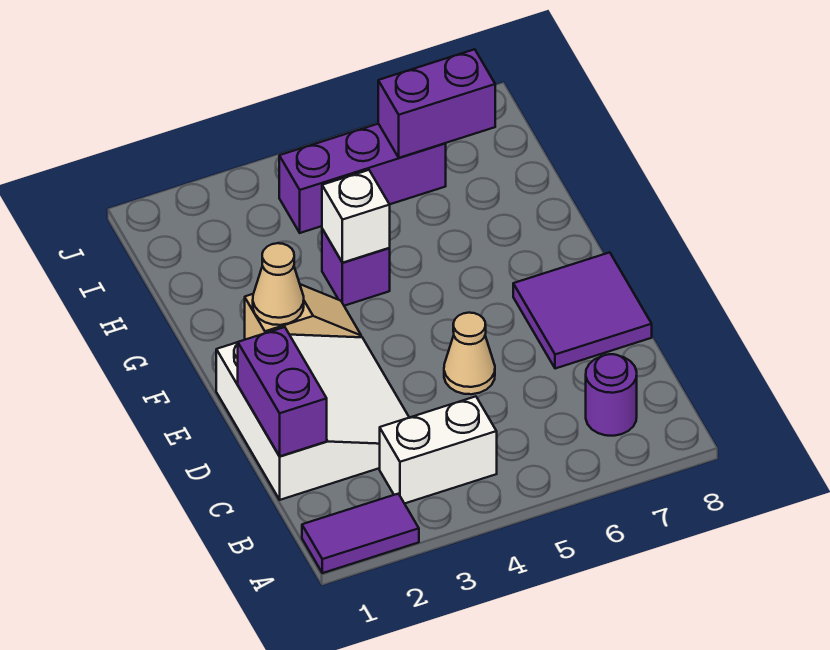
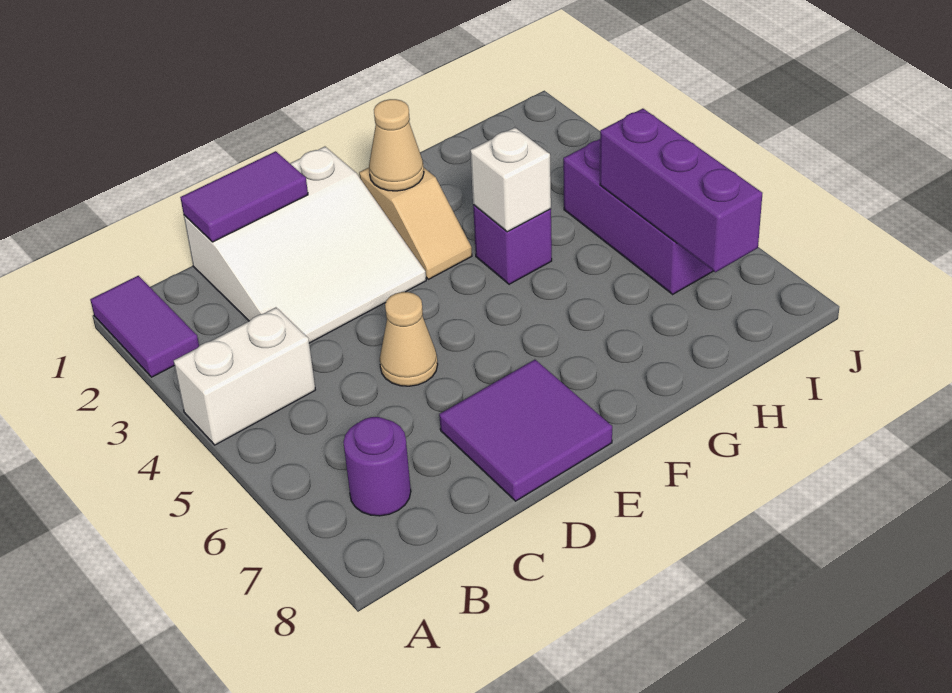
white brick B3:B4 level 1 -> white brick A4:B4 level 1
purple brick C1:D1 level 2 -> purple tile C1:D1 level 2
purple brick I6:I7 level 2 -> purple brick I5:I7 level 2

